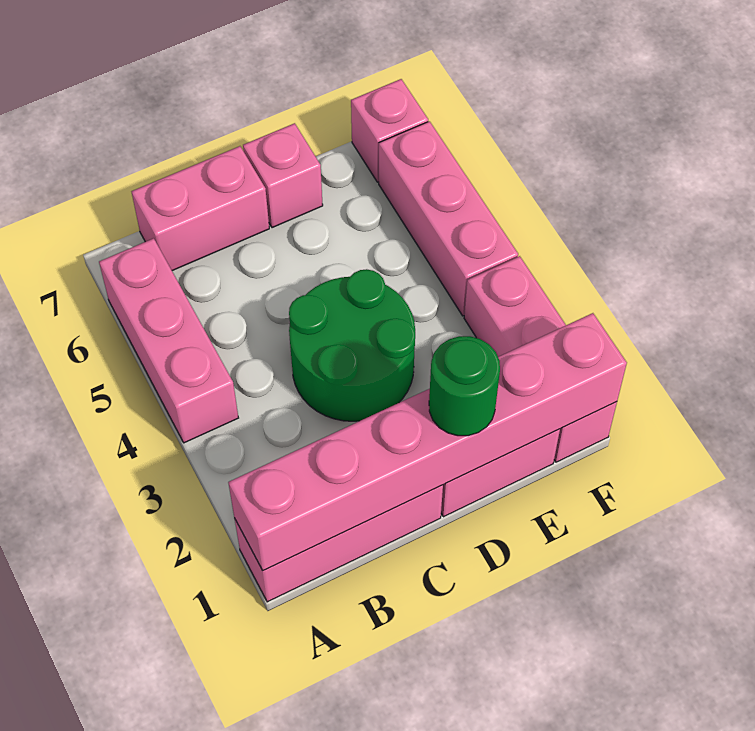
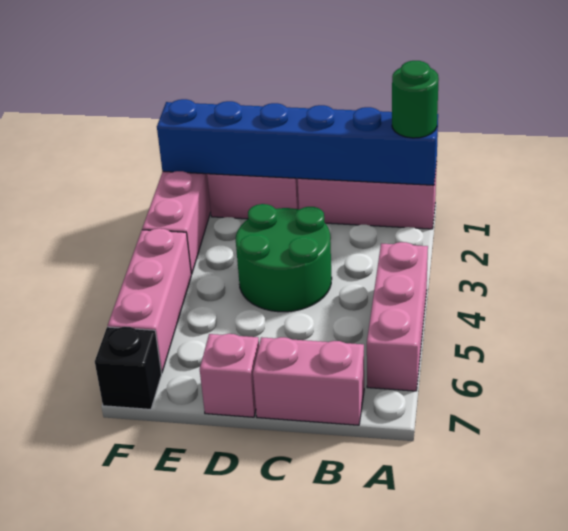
pink brick A1:F1 level 2 -> blue brick A1:F1 level 2
green round brick D1 level 3 -> green round brick A1 level 3
pink brick F7 level 1 -> black brick F7 level 1

